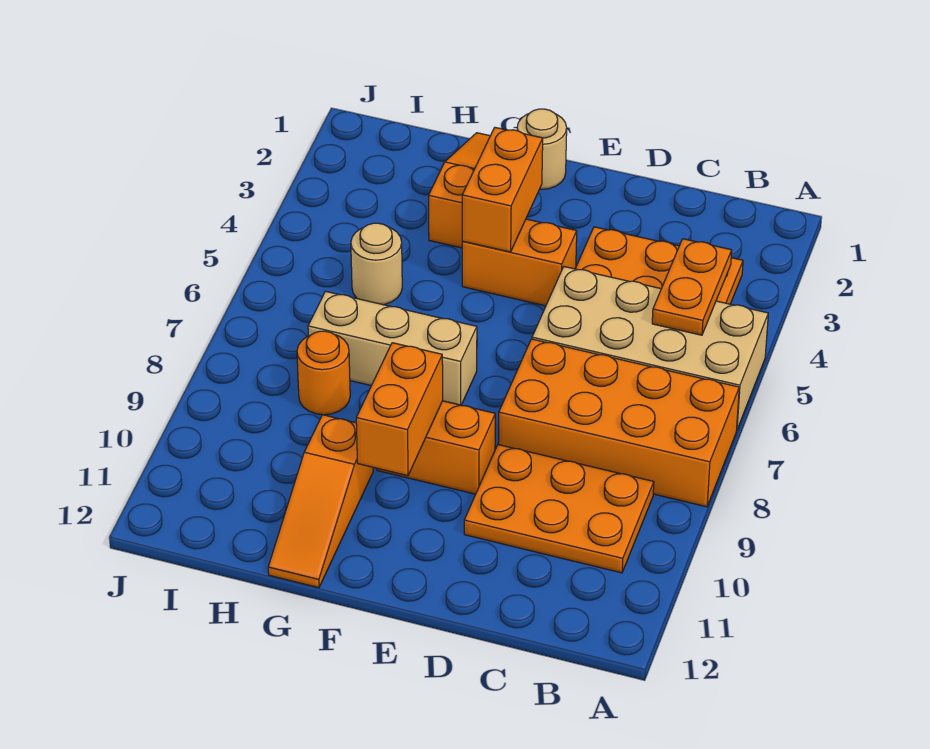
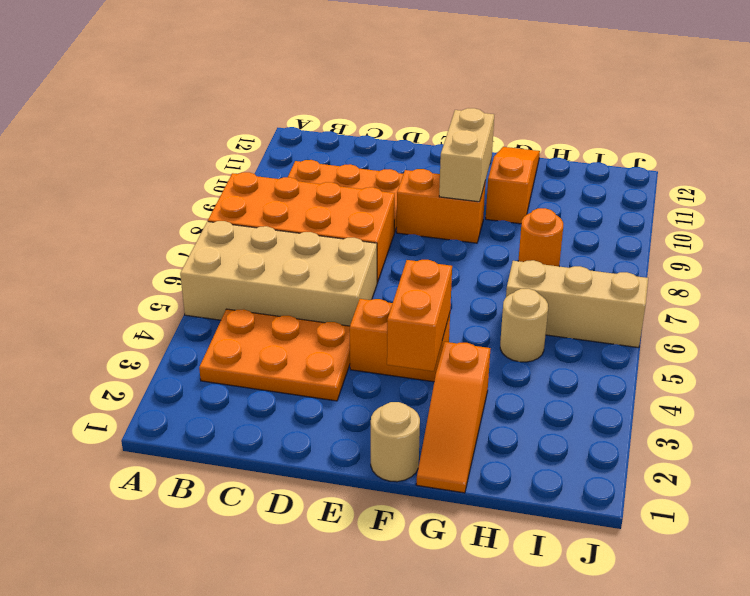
orange plate B4:B5 level 2 -> none
tan brick F7:H7 level 1 -> tan brick H6:J6 level 1
orange brick F9:F10 level 2 -> tan brick F9:F10 level 2

